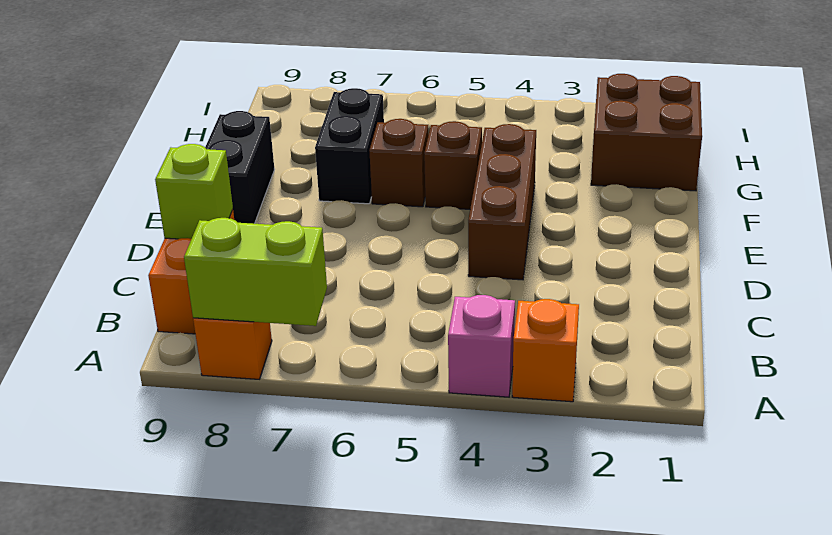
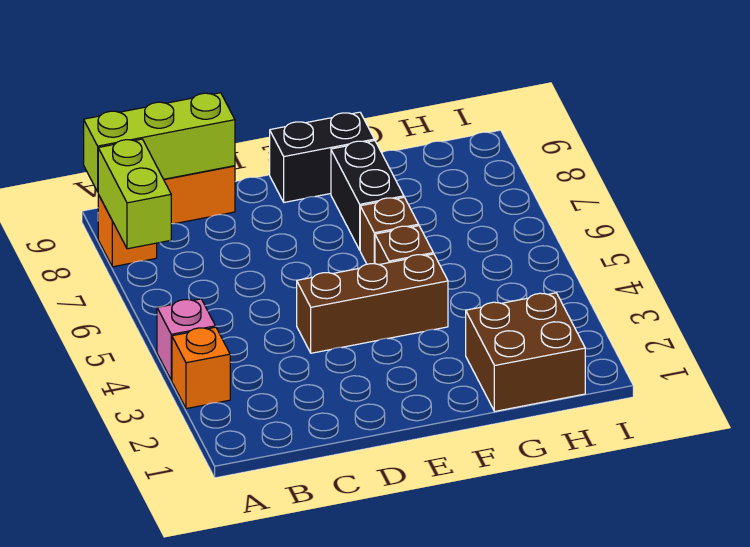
lime brick C9 level 2 -> lime brick A9:C9 level 2
black brick F7:G7 level 1 -> black brick F7:F8 level 1

